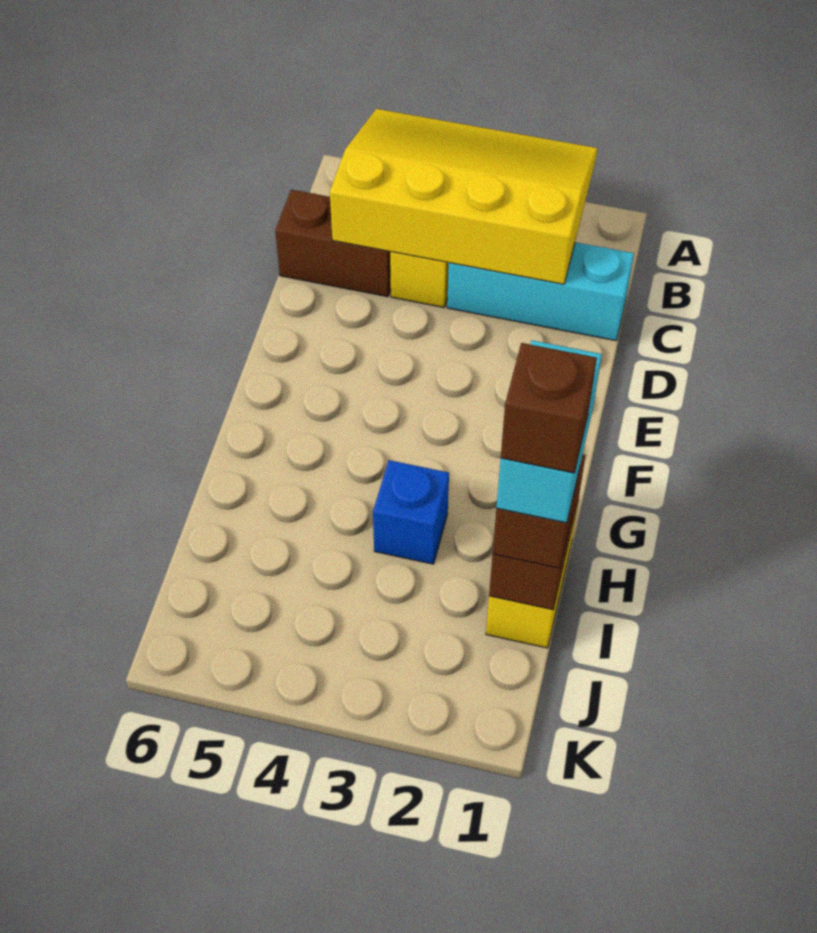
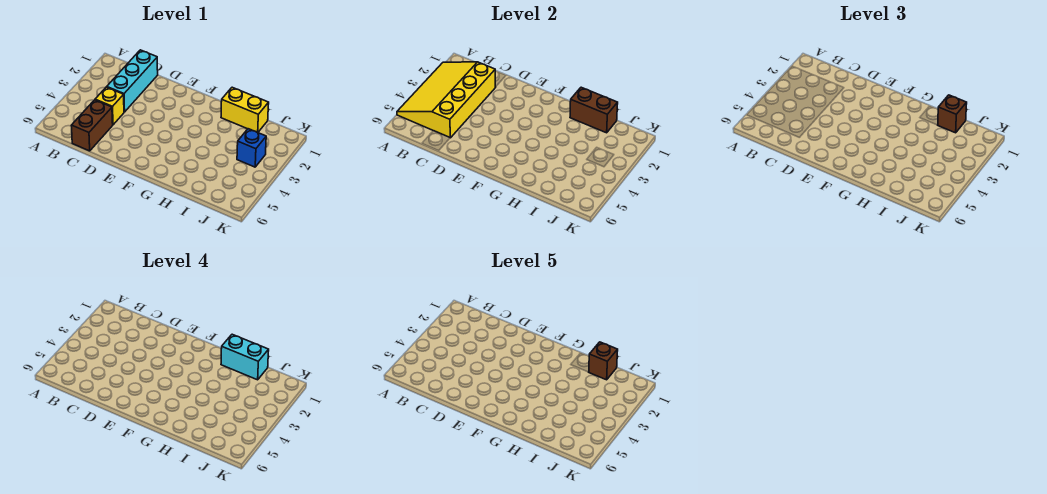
blue brick H3 level 1 -> blue brick J3 level 1

